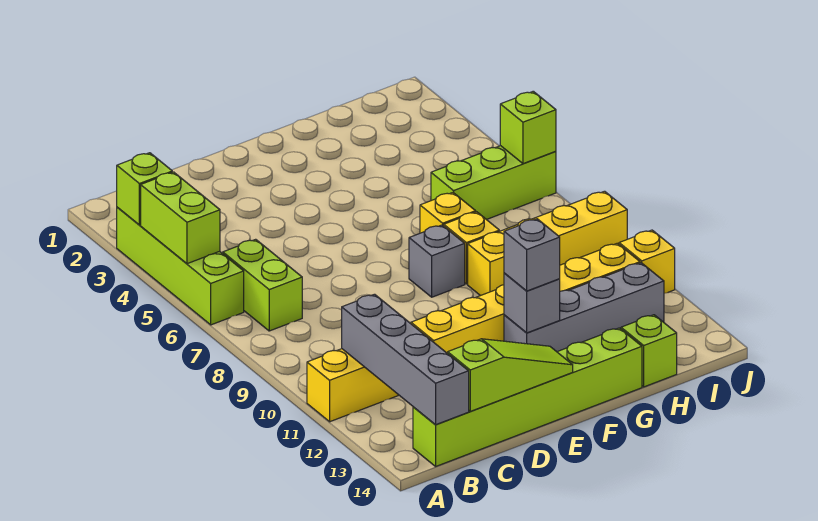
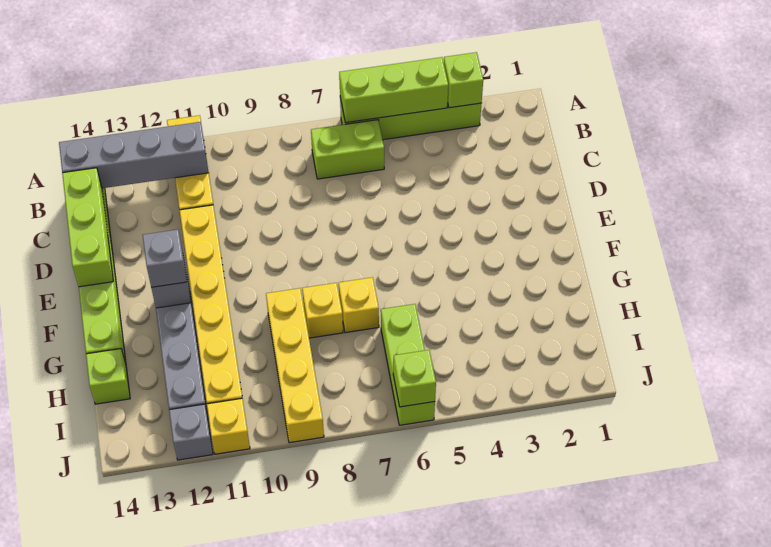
lime brick A4:A5 level 2 -> lime brick A4:A6 level 2
lime slope C14:E14 level 2 top C -> lime brick C14:E14 level 2
grey brick F8 level 1 -> grey brick J12 level 1

